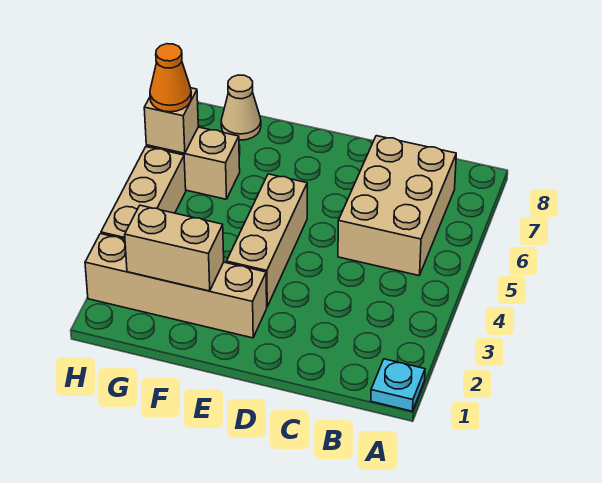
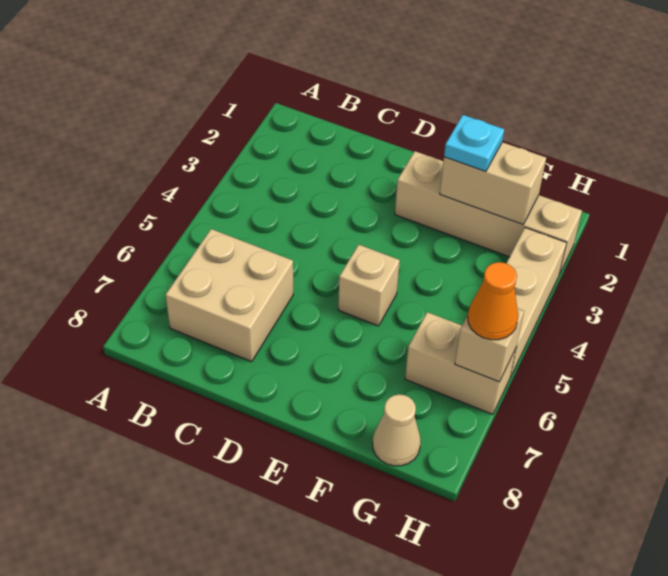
cyan plate A1 level 1 -> cyan plate F2 level 3
tan brick B5:C7 level 1 -> tan brick B6:C7 level 1
tan brick E3:E5 level 1 -> tan brick E5 level 1

